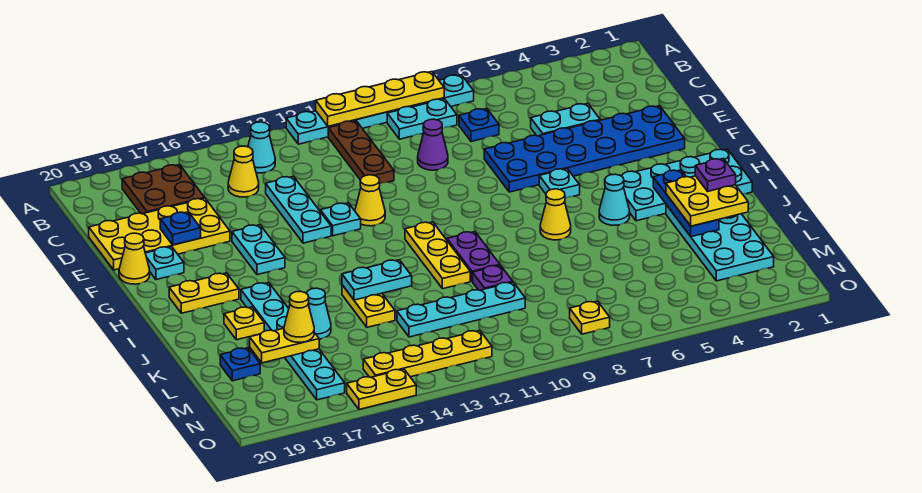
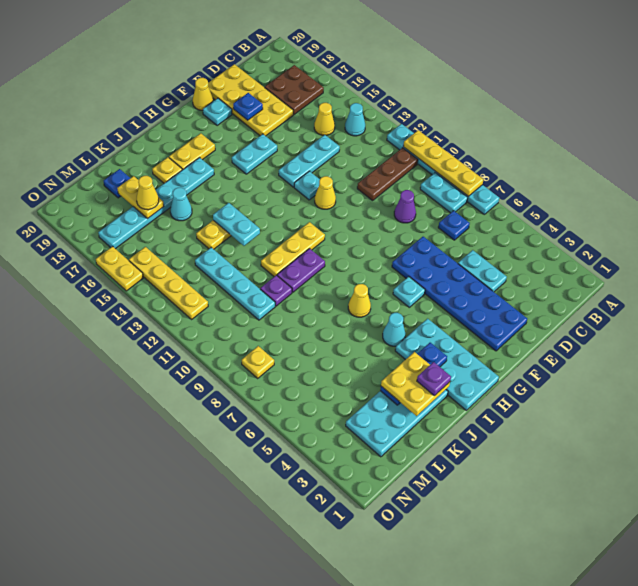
yellow plate H18:H19 level 1 -> yellow plate H18:I18 level 1

